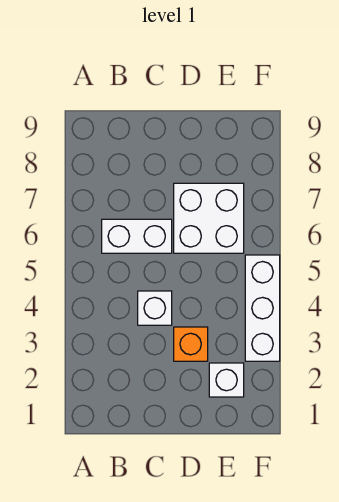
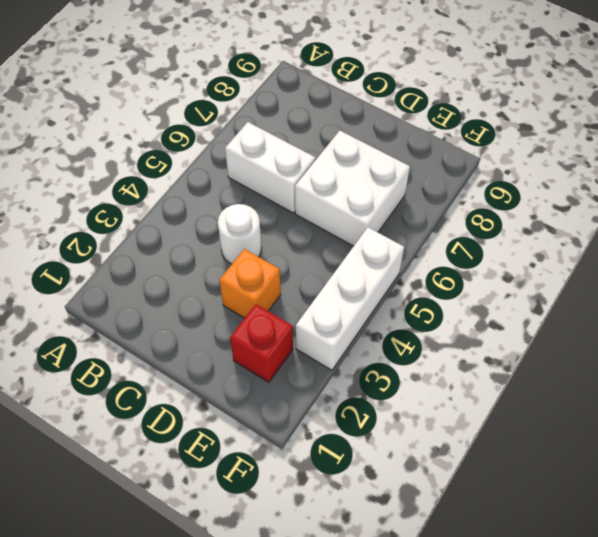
white brick C4 level 1 -> white round brick C4 level 1
white brick E2 level 1 -> red brick E2 level 1

